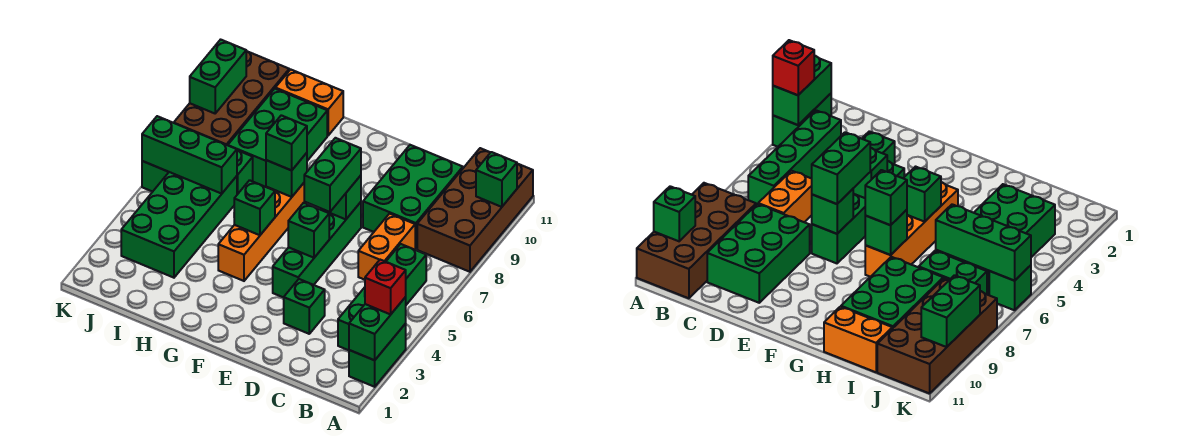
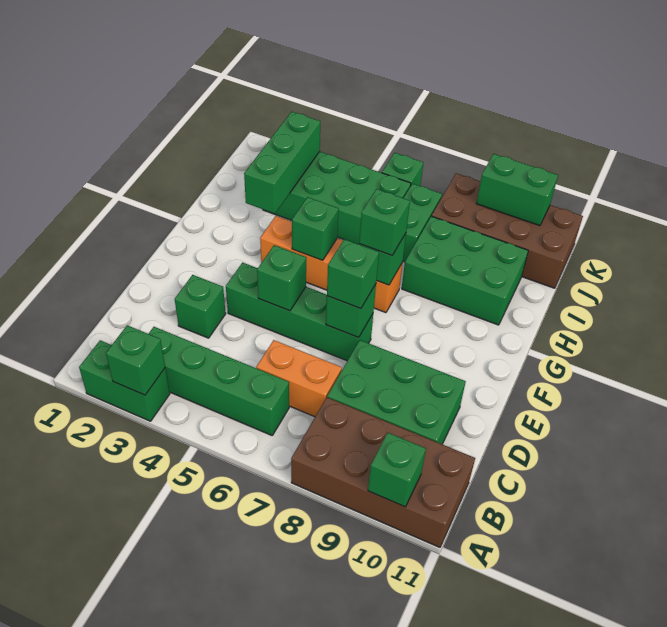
green brick A2:A3 level 2 -> green brick A3 level 2
red brick A3 level 3 -> none
green brick E6:E7 level 3 -> green brick E7 level 3
orange brick H11:I11 level 1 -> none
green brick I6:K6 level 2 -> green brick H3:J3 level 2

